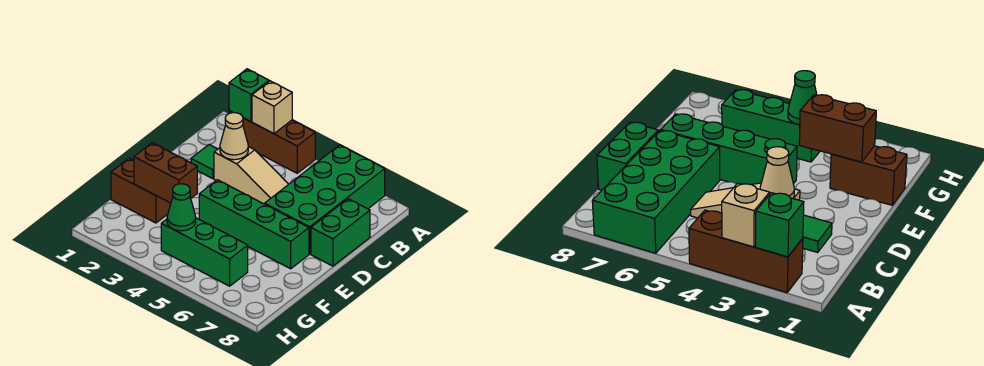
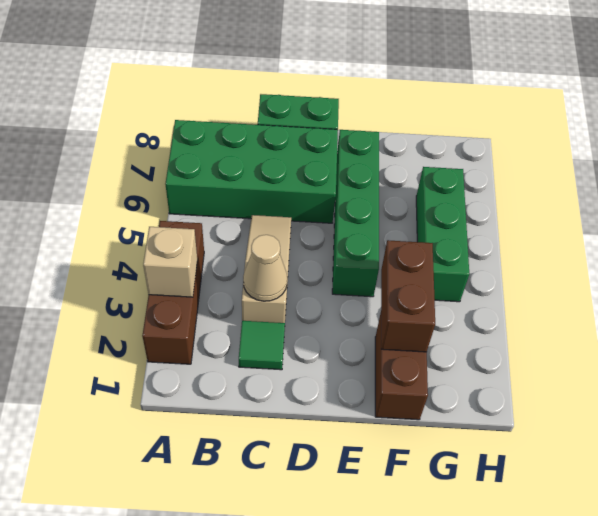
green brick A2 level 2 -> none
green cone G4 level 2 -> none

